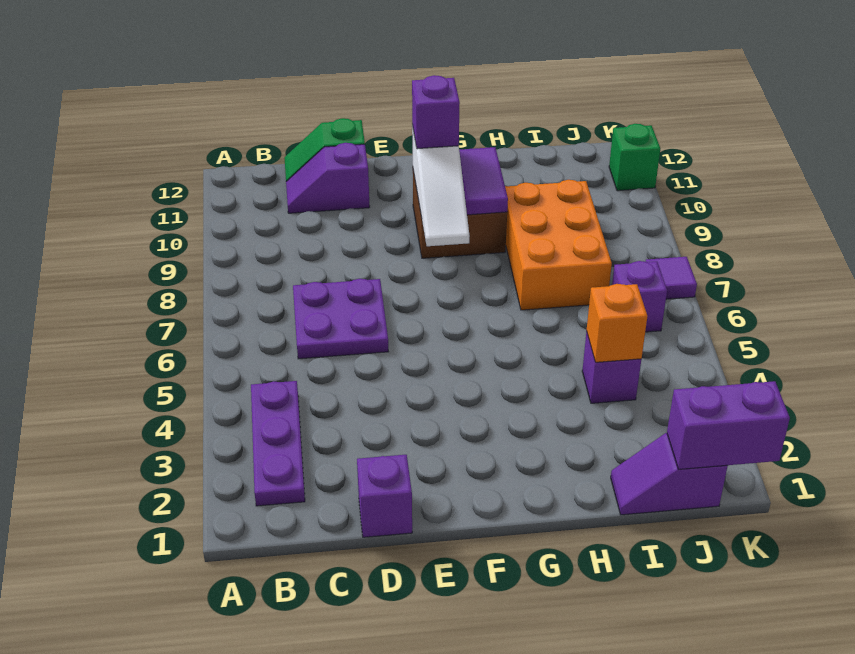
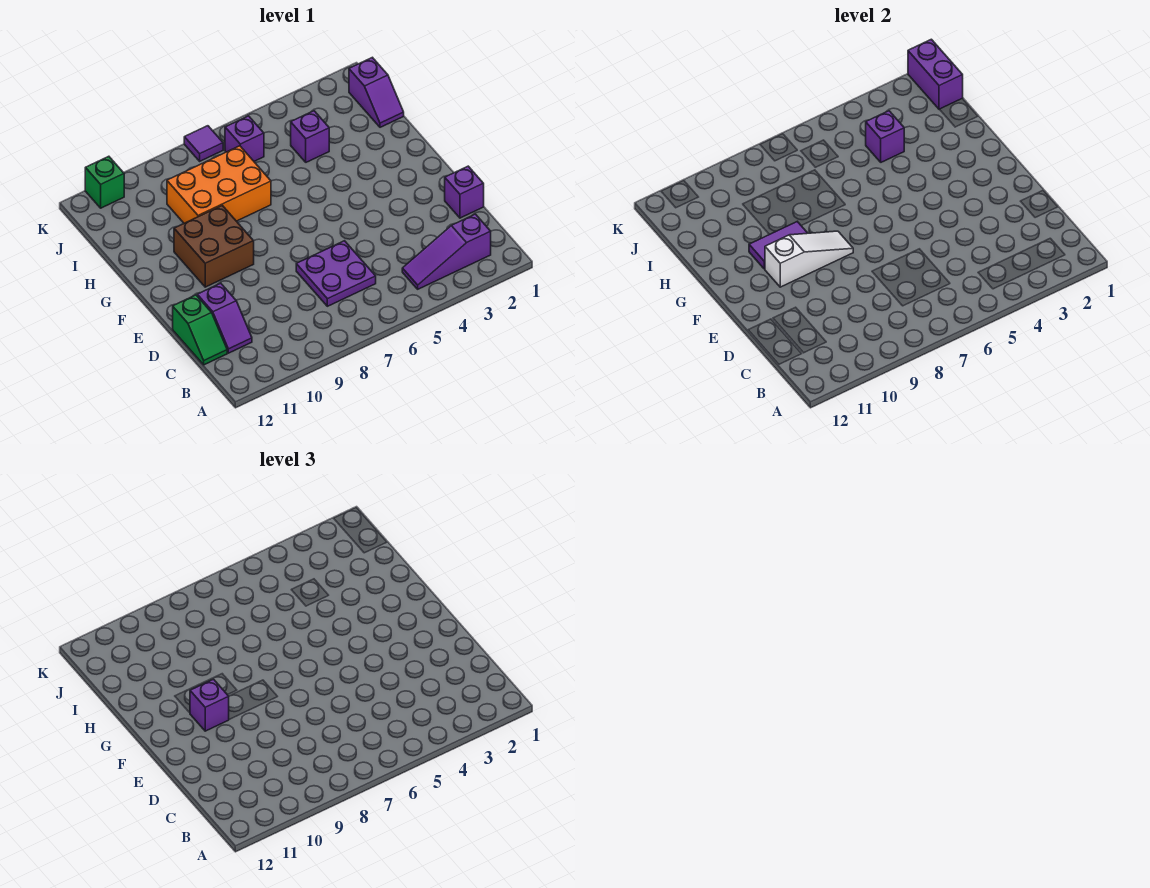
purple plate B2:B4 level 1 -> purple slope B2:B4 level 1 top 2
orange brick I4 level 2 -> purple brick I4 level 2

